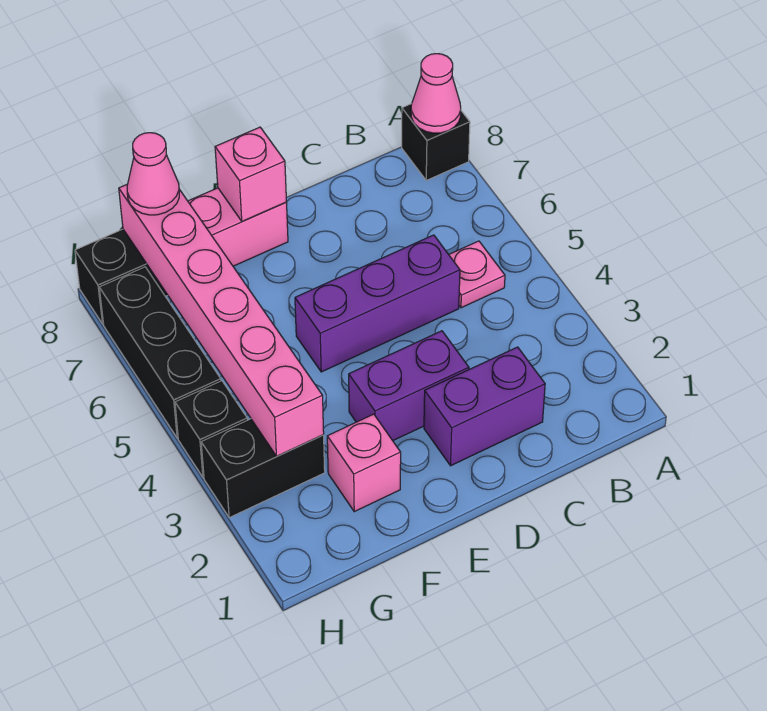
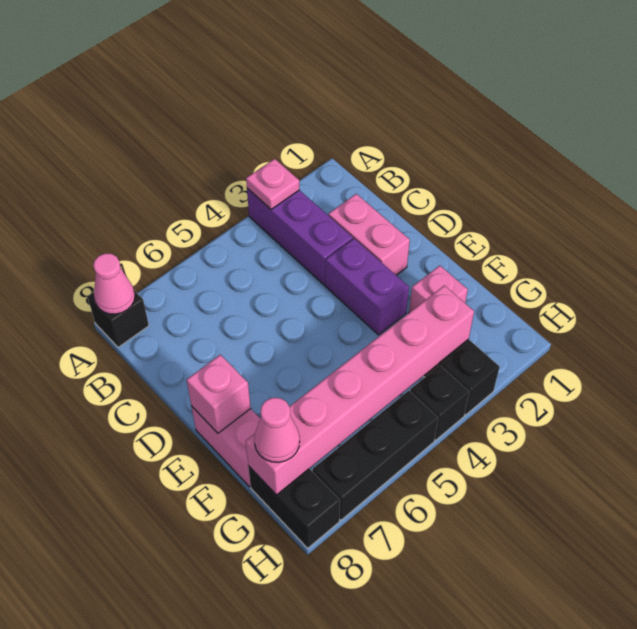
pink plate B5 level 1 -> pink plate A3 level 2
purple brick C2:D2 level 1 -> pink brick C2:D2 level 1
purple brick C5:E5 level 1 -> purple brick A3:C3 level 1

